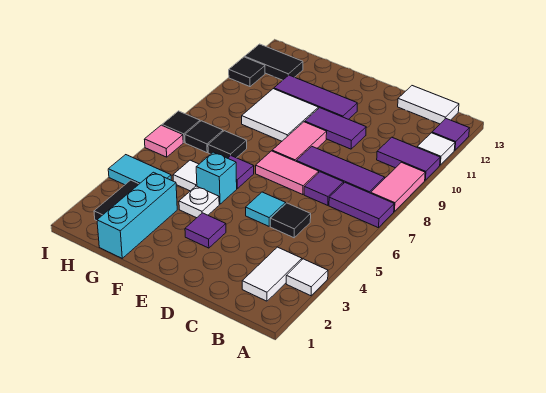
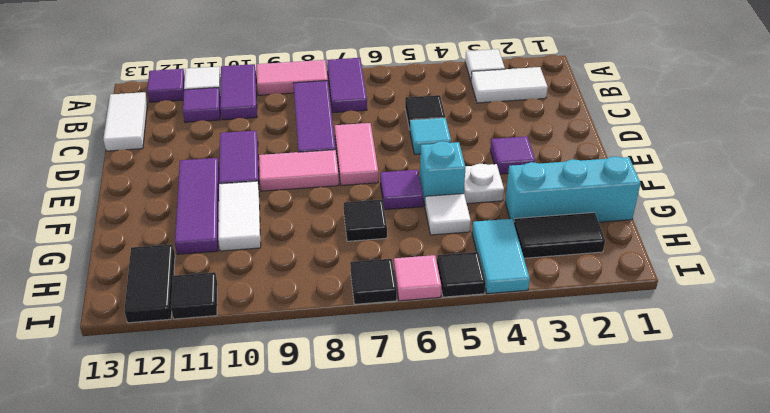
purple tile C7 level 1 -> purple tile B11 level 1
white tile F9:G10 level 1 -> white tile F10:G10 level 1
black tile H7 level 1 -> black tile I5 level 1

